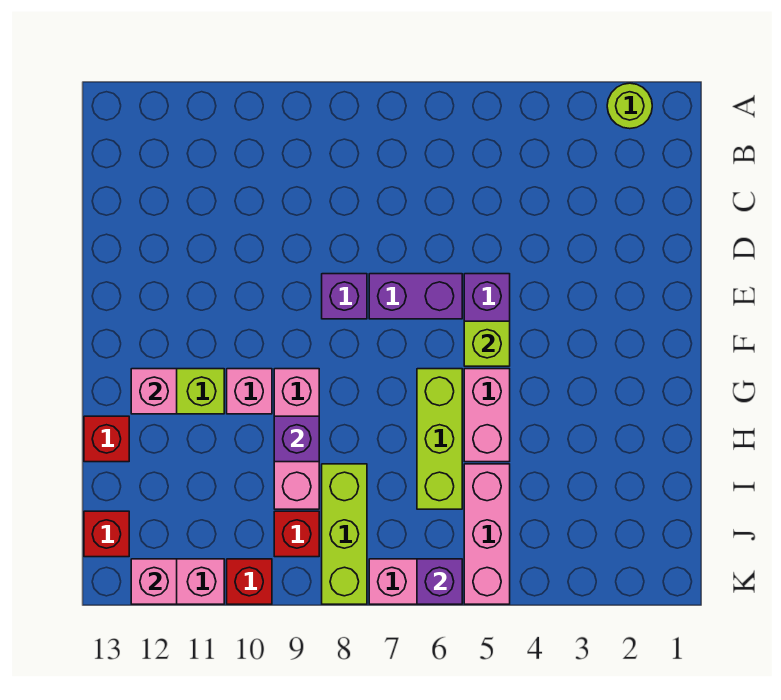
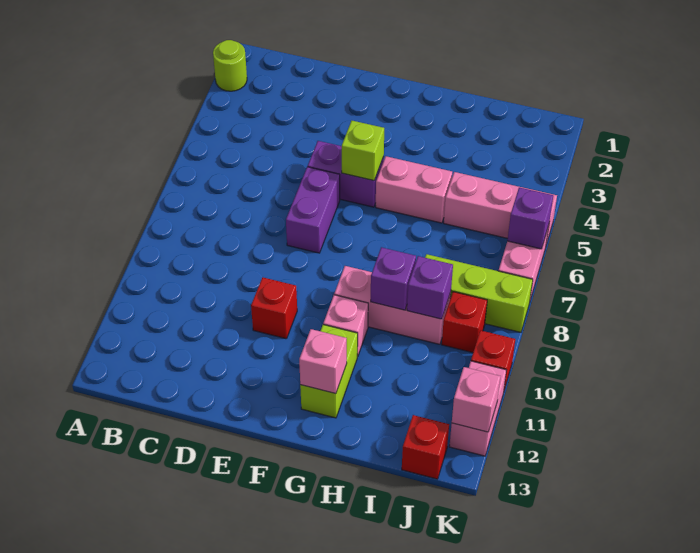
purple brick E8 level 1 -> purple brick I9 level 2
lime brick G6:I6 level 1 -> none
red brick H13 level 1 -> red brick E10 level 1

